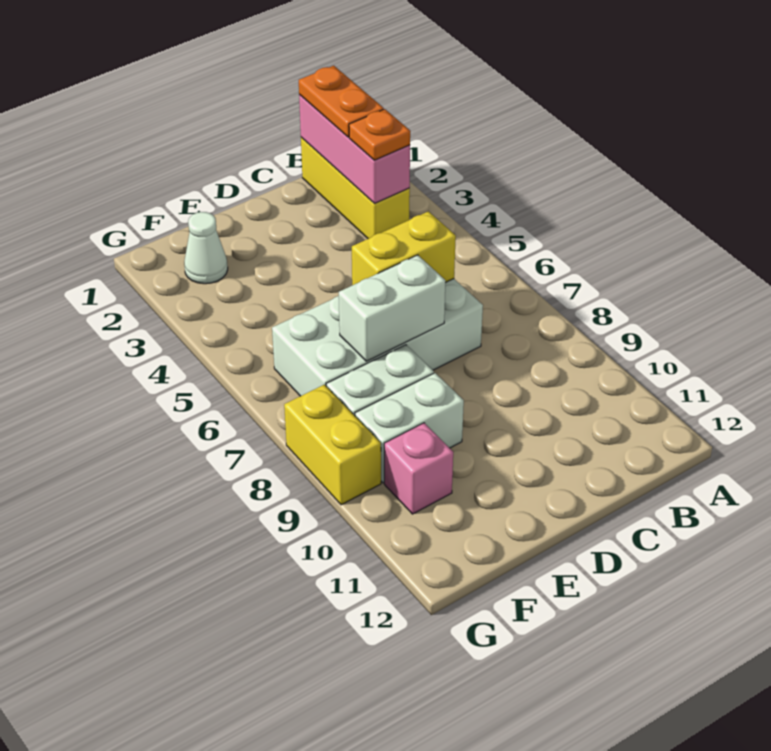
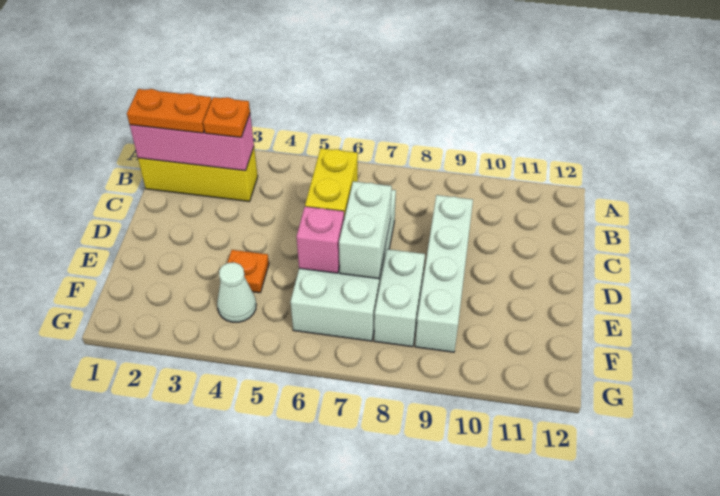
none -> orange plate E4 level 1
white brick E9:F9 level 1 -> white brick C9:F9 level 1
white cone F2 level 1 -> white cone F4 level 1
pink brick F10 level 1 -> pink brick E6 level 2
yellow brick G8:G9 level 1 -> none

